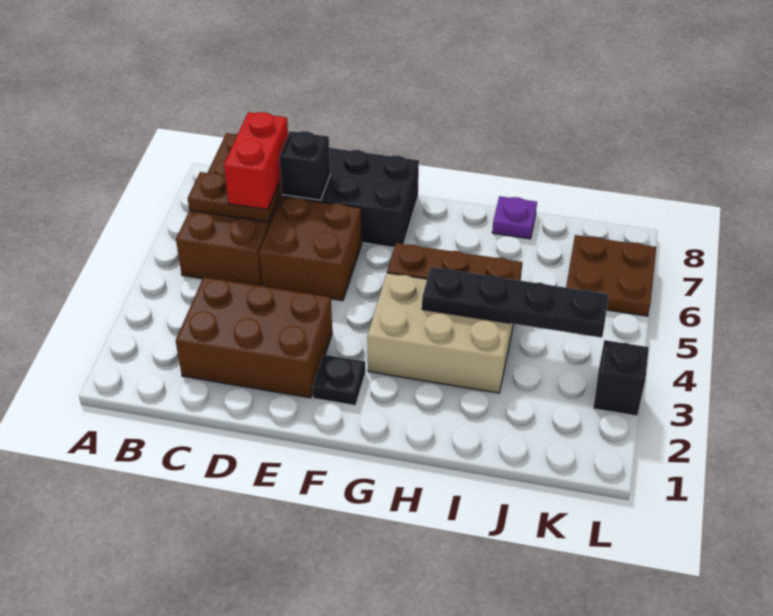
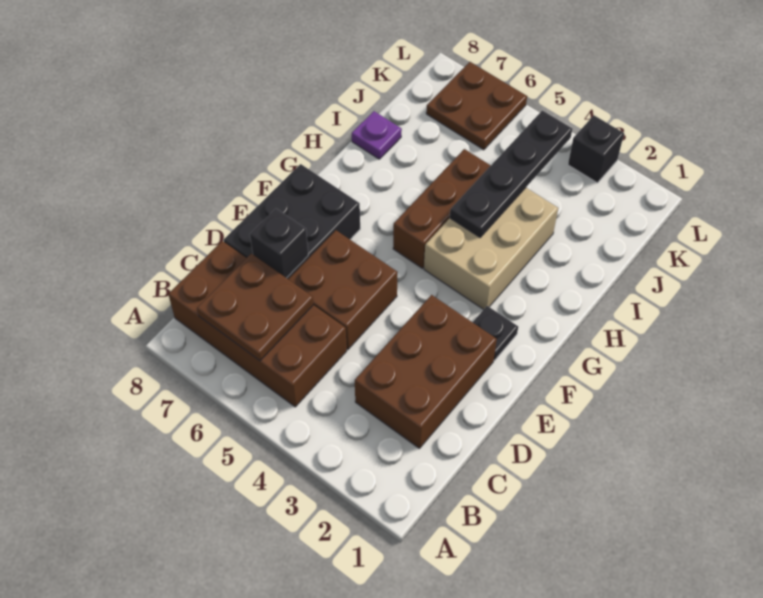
brown plate B6:C6 level 2 -> brown plate B6:C7 level 2
red brick C6:C7 level 3 -> none

